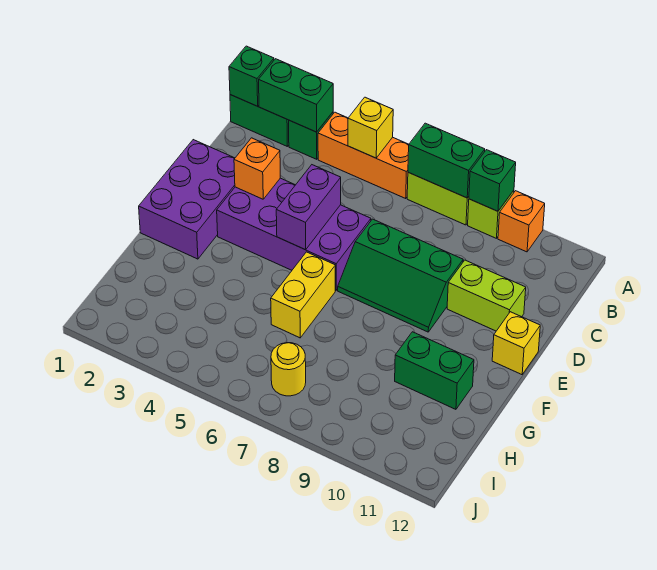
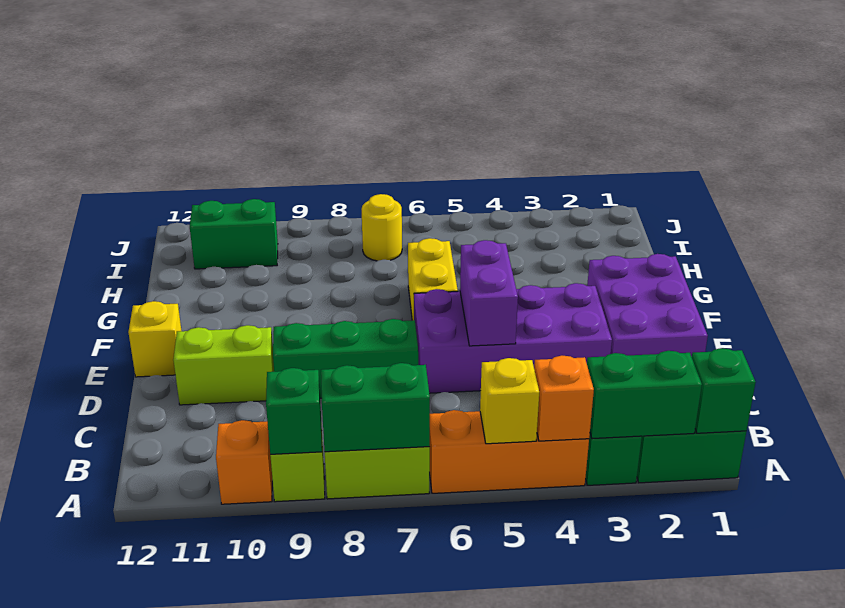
orange brick D3 level 2 -> orange brick A4 level 2
green brick G10:G11 level 1 -> green brick I10:I11 level 1

